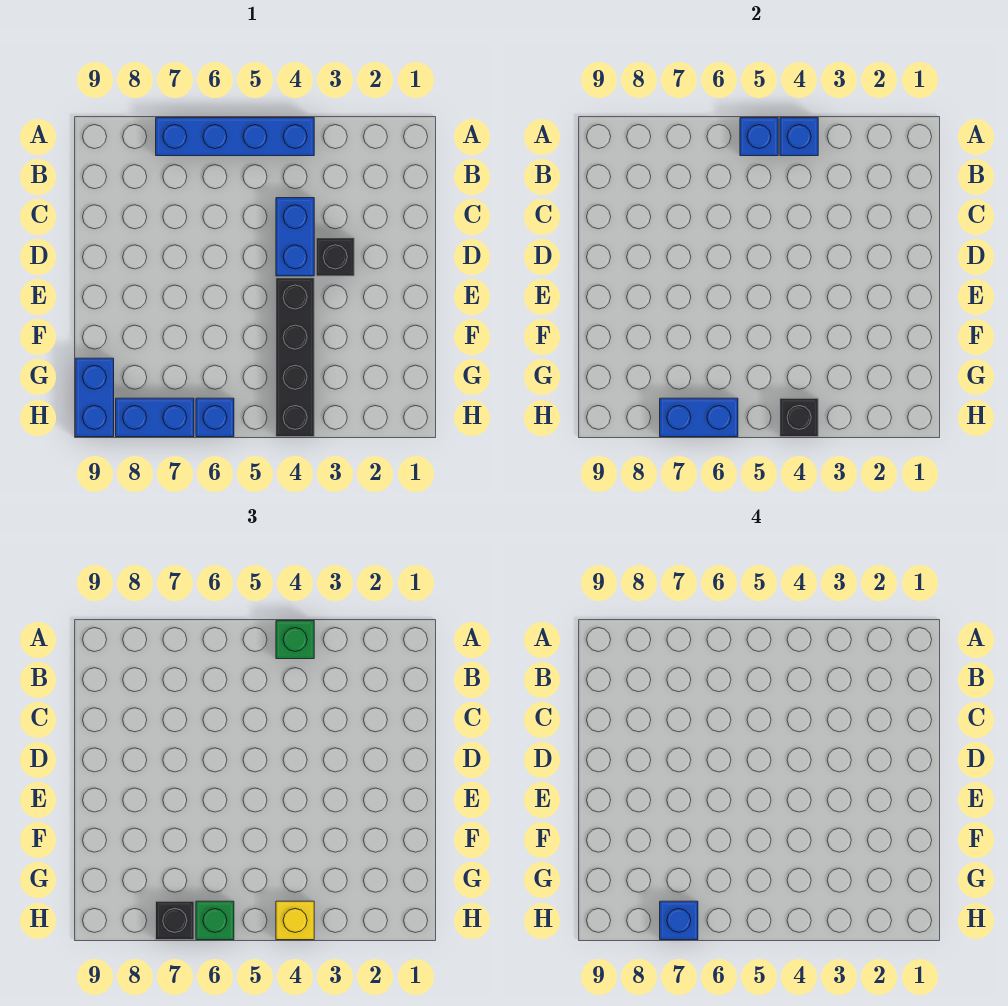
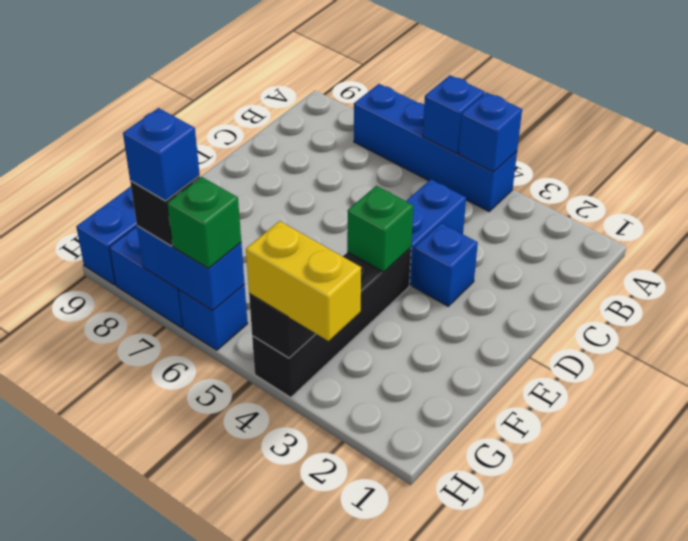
green brick A4 level 3 -> green brick E4 level 2
black brick D3 level 1 -> blue brick D3 level 1
yellow brick H4 level 3 -> yellow brick H3:H4 level 3

